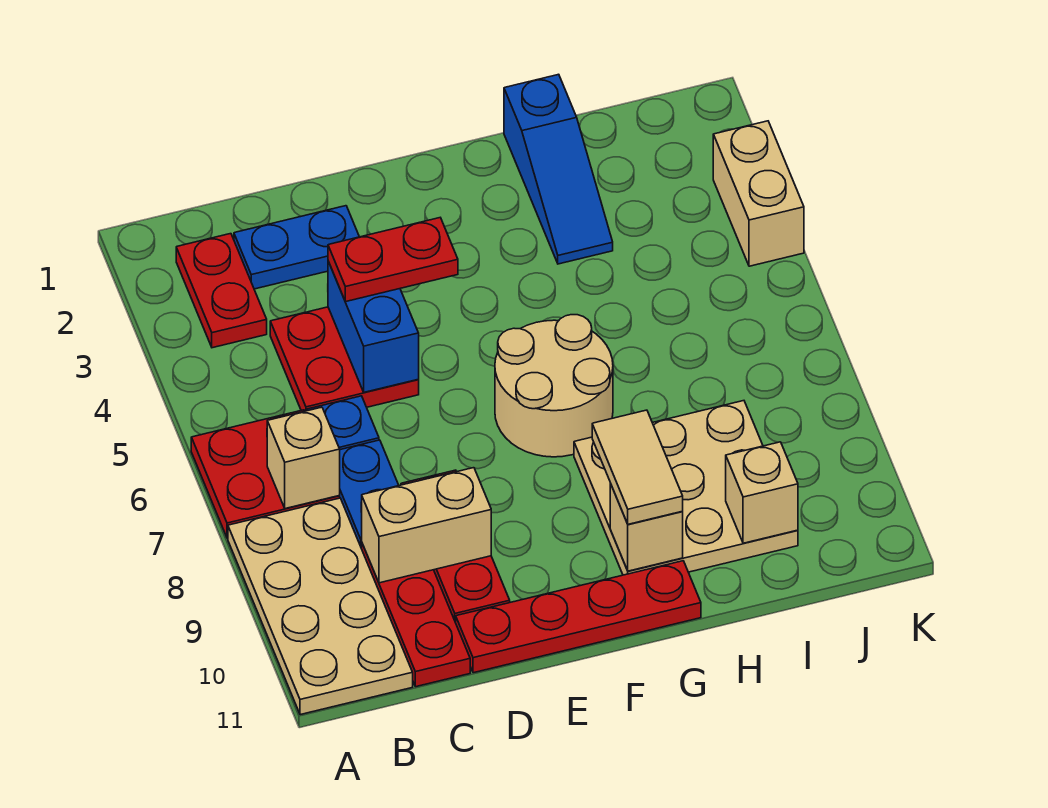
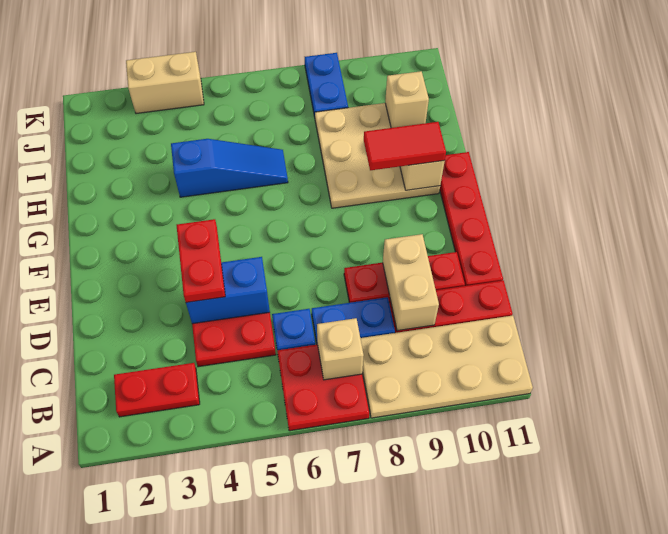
blue plate C2:D2 level 1 -> blue plate J8:K8 level 1
tan round brick F6:G7 level 1 -> none
tan tile G9:G10 level 3 -> red tile G9:G10 level 3
blue slope H1:H3 level 1 top 1 -> blue slope H4:H6 level 1 top 4

